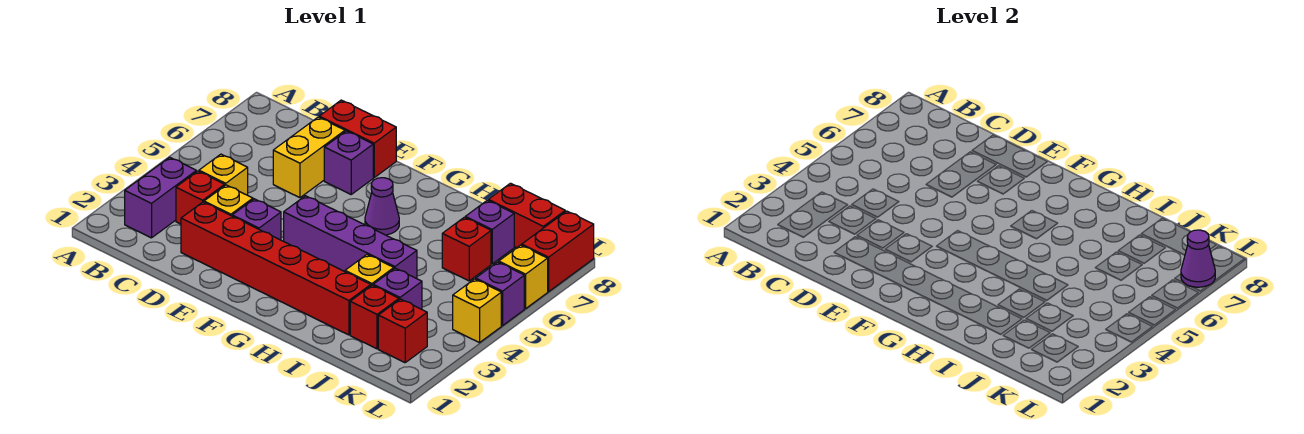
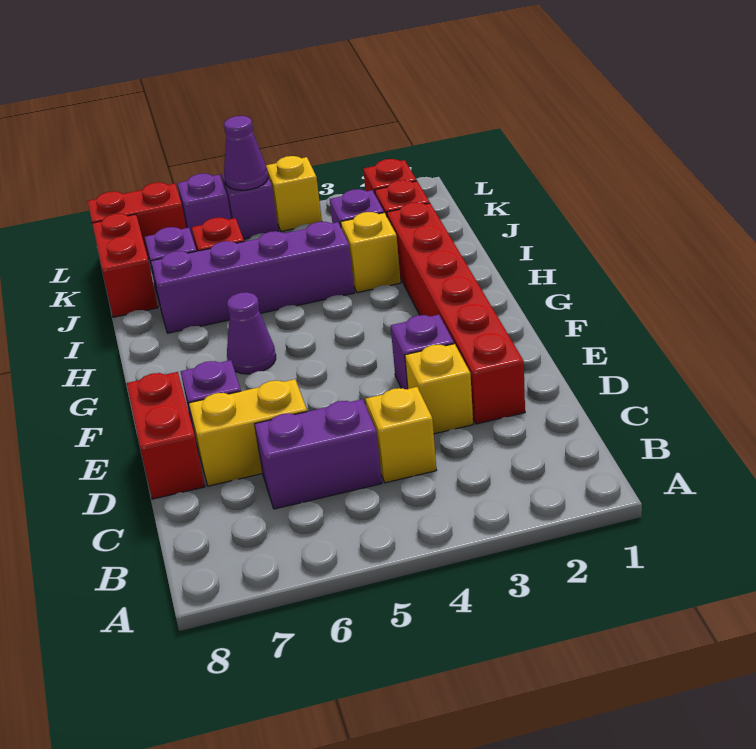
purple brick B2:B3 level 1 -> purple brick C5:C6 level 1
red brick C3 level 1 -> none
purple brick F4:I4 level 1 -> purple brick I4:I7 level 1
yellow brick L6 level 1 -> purple brick L6 level 1
purple cone L7 level 2 -> purple cone L5 level 2

